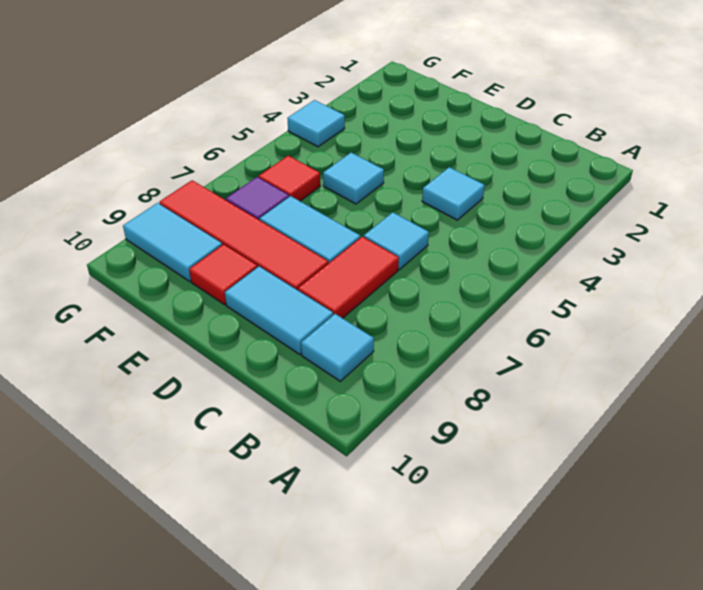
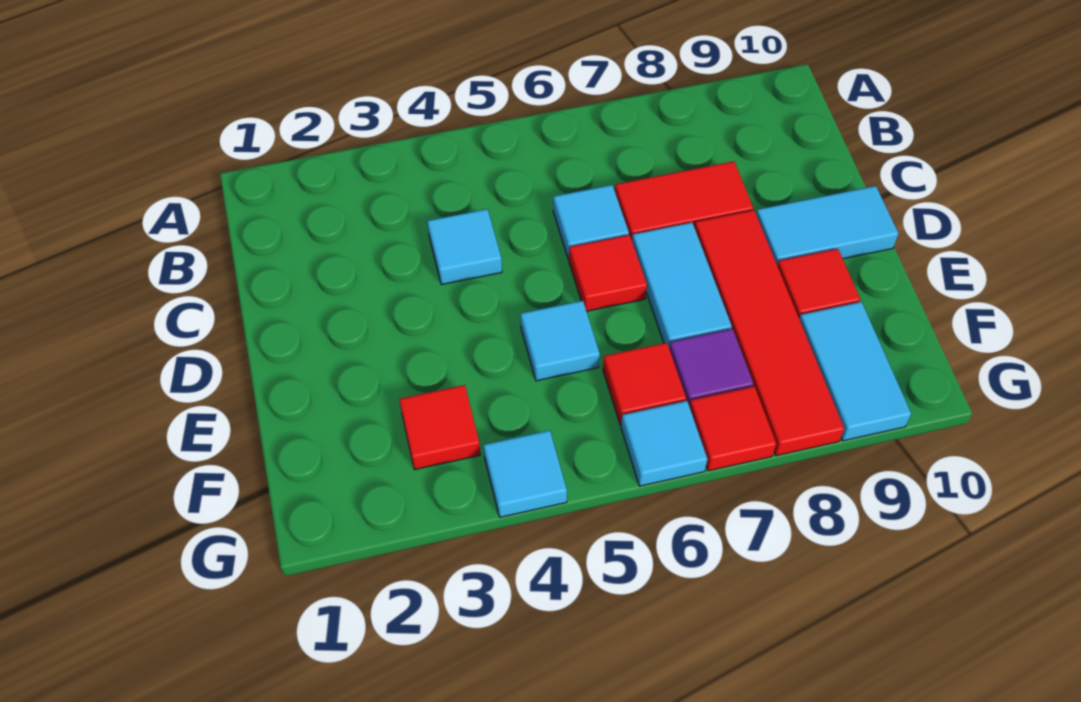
cyan tile B9 level 1 -> cyan tile G6 level 1
cyan tile C9:D9 level 1 -> cyan tile D9:D10 level 1
none -> red tile D6 level 1
none -> red tile F3 level 1
none -> red tile G7 level 1

